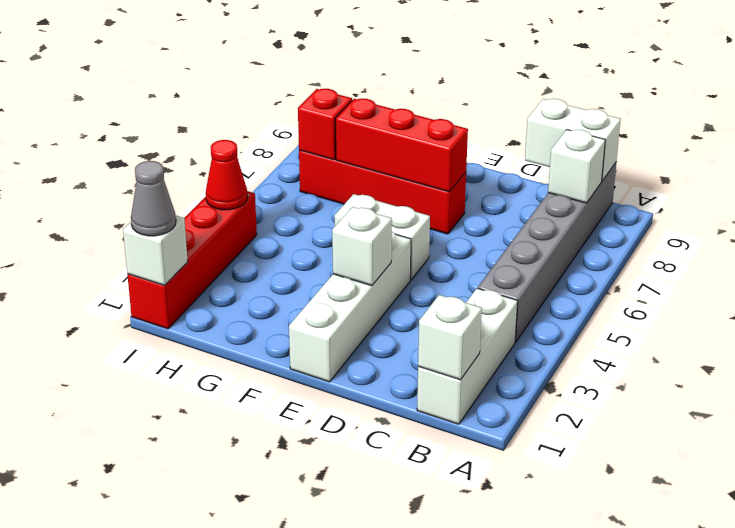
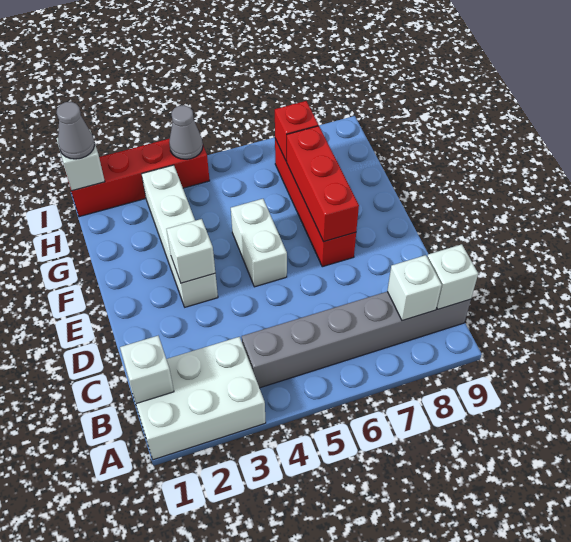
white brick B1:B3 level 1 -> white brick A1:B3 level 1
white brick B9:C9 level 2 -> white brick B9 level 2
white brick E1:E4 level 1 -> white brick E3:H3 level 1
red cone I4 level 2 -> grey cone I4 level 2

